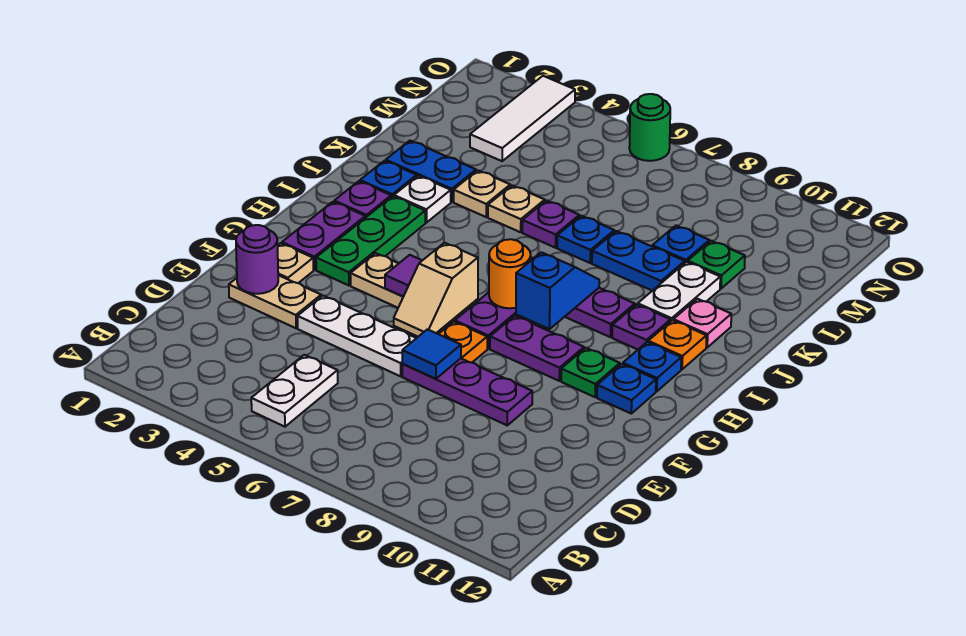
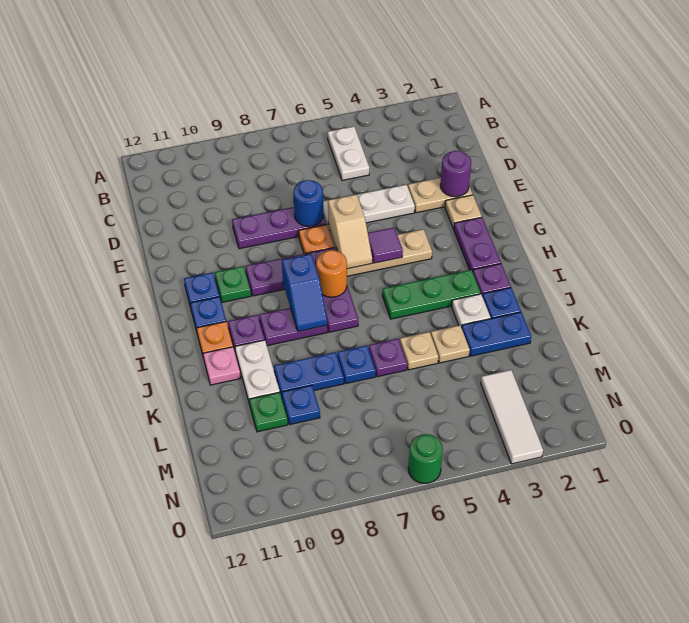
blue tile E7 level 2 -> blue round brick E7 level 2
tan slope F6:G6 level 2 top G -> tan slope F6:G6 level 2 top F
green plate G3:I3 level 1 -> green plate I3:I5 level 1

